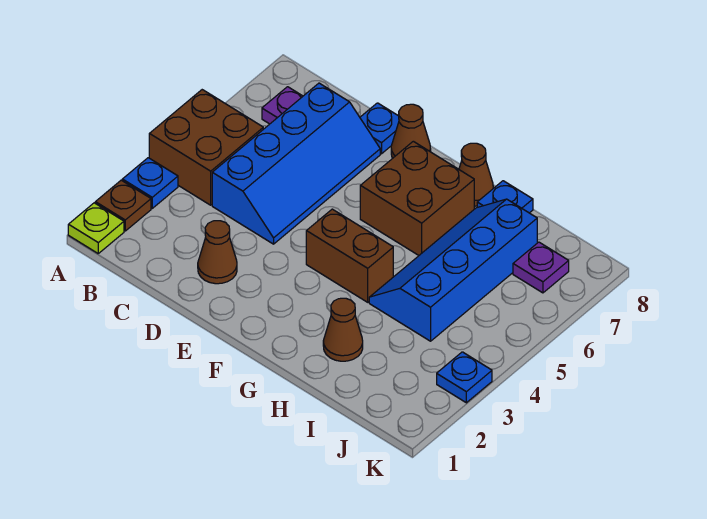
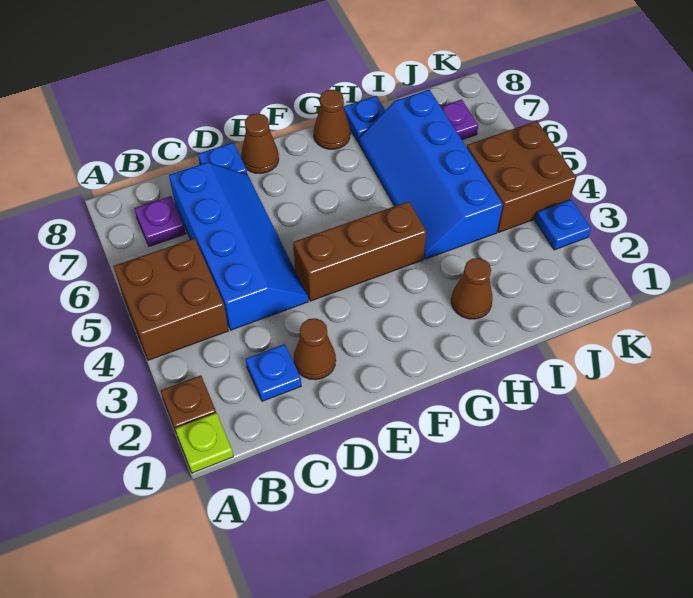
blue plate A3 level 1 -> blue plate C2 level 1
brown brick F4:G4 level 1 -> brown brick E4:G4 level 1
brown brick F6:G7 level 1 -> brown brick J4:K5 level 1

